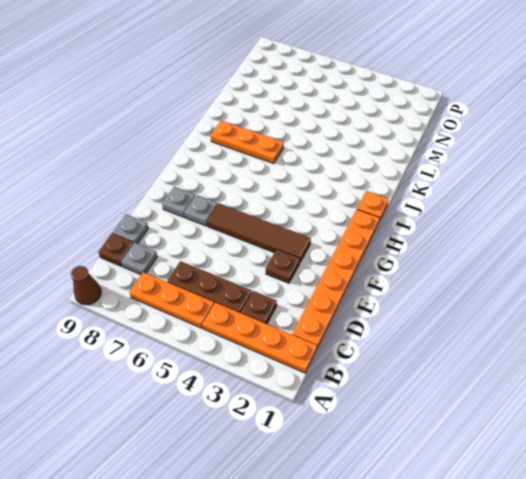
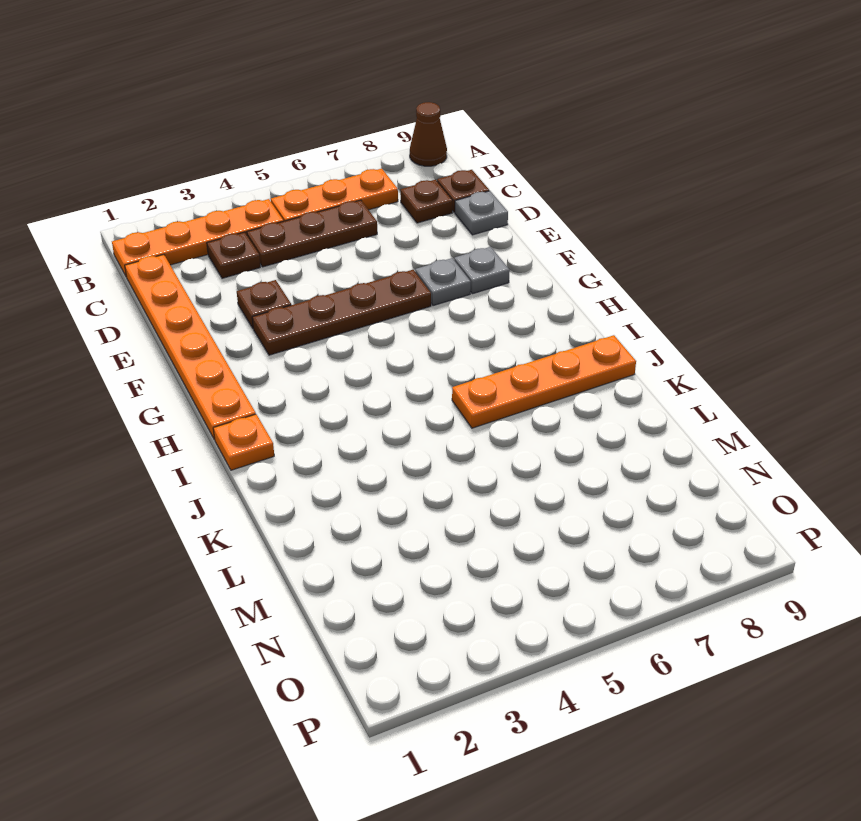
grey plate C8 level 1 -> brown plate C8 level 1
brown tile F3:F6 level 1 -> brown plate F3:F6 level 1
orange plate J6:J8 level 1 -> orange plate J6:J9 level 1

